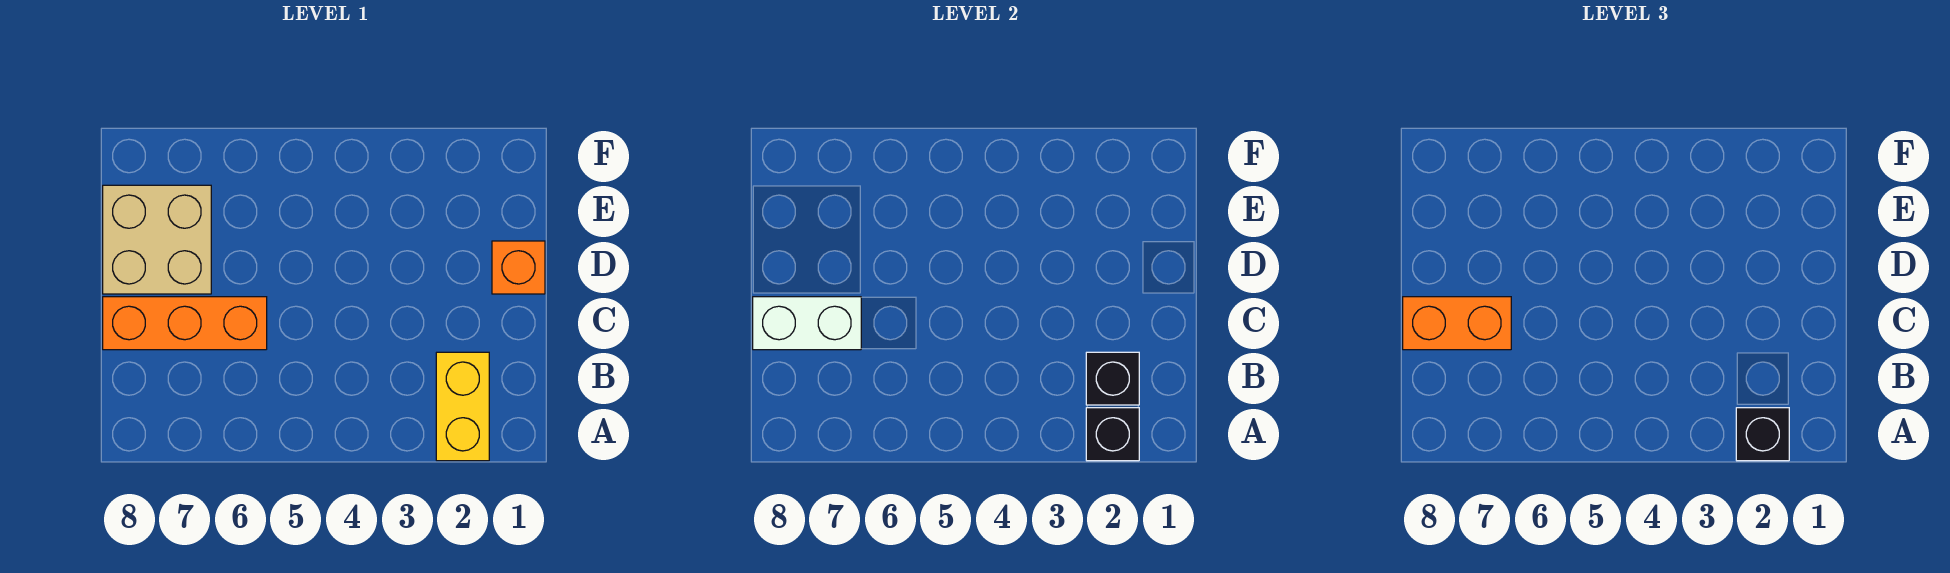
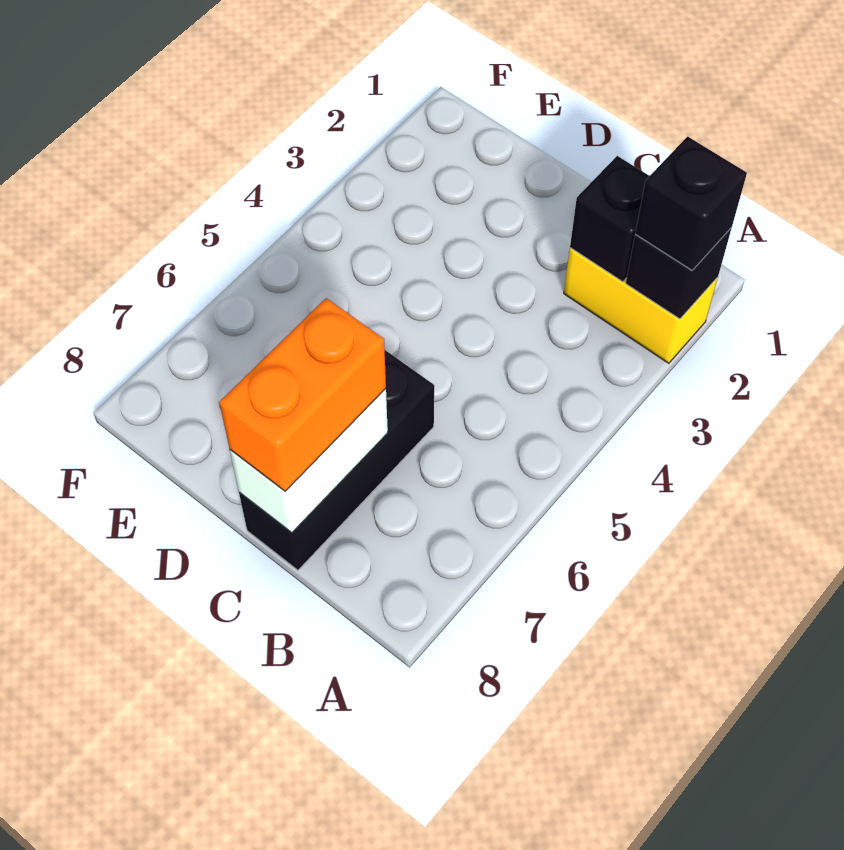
orange brick C6:C8 level 1 -> black brick C6:C8 level 1
orange brick D1 level 1 -> none
tan brick D7:E8 level 1 -> none

